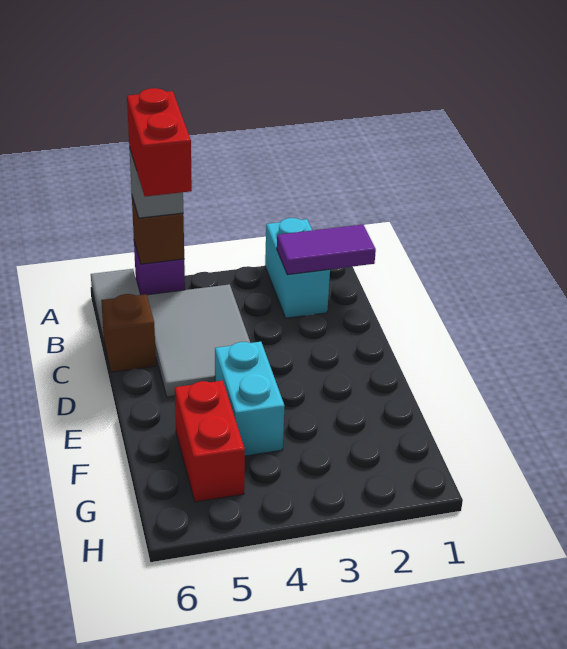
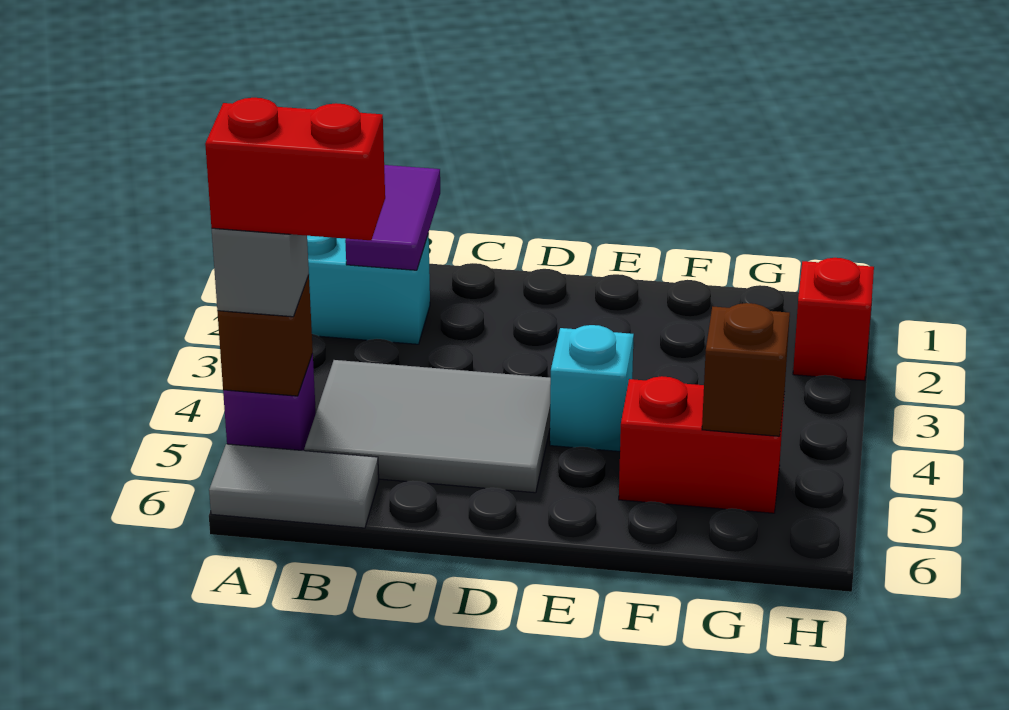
brown brick C6 level 1 -> brown brick G5 level 2
cyan brick E4:F4 level 1 -> cyan brick E4 level 1
none -> red brick H2 level 1

